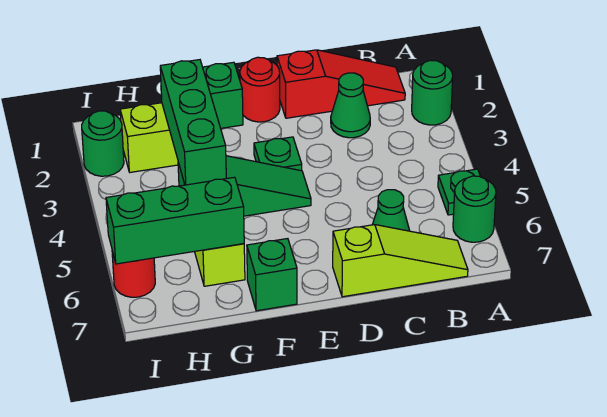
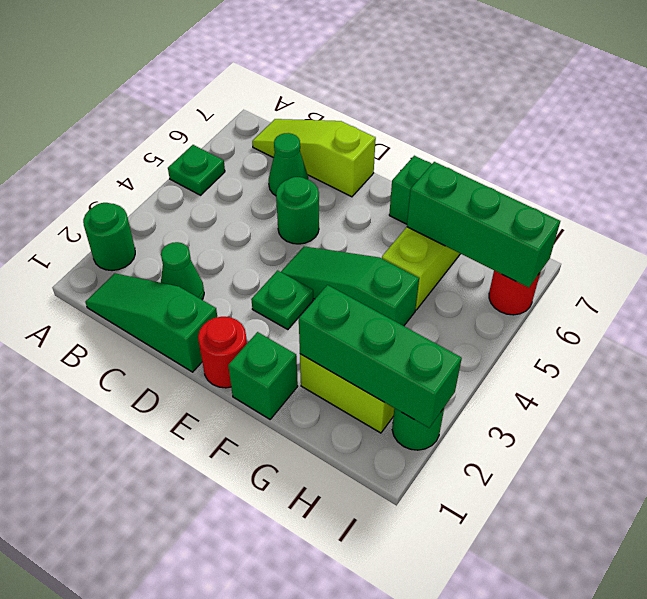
green round brick A6 level 1 -> green round brick D5 level 1
red slope B1:D1 level 1 top D -> green slope B1:D1 level 1 top D
green brick G2:G4 level 2 -> green brick G2:I2 level 2

